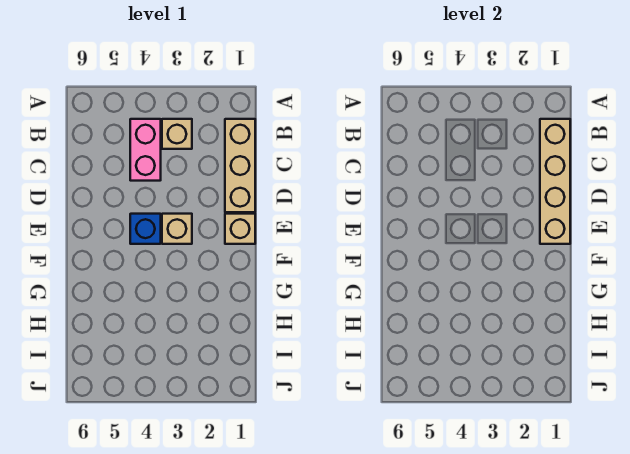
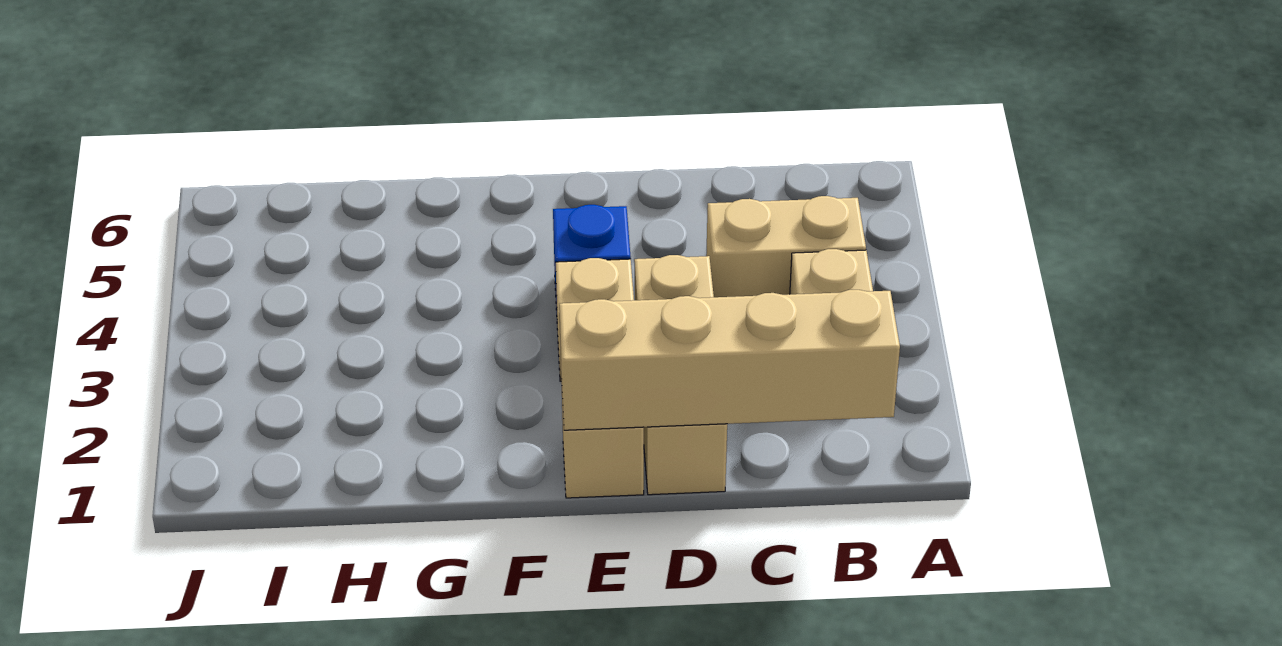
tan brick B1:D1 level 1 -> tan brick D1:D3 level 1
pink brick B4:C4 level 1 -> tan brick B4:C4 level 1

